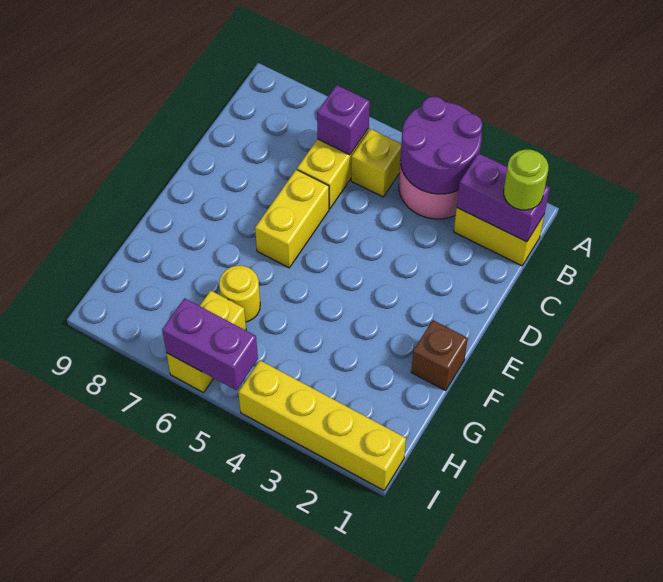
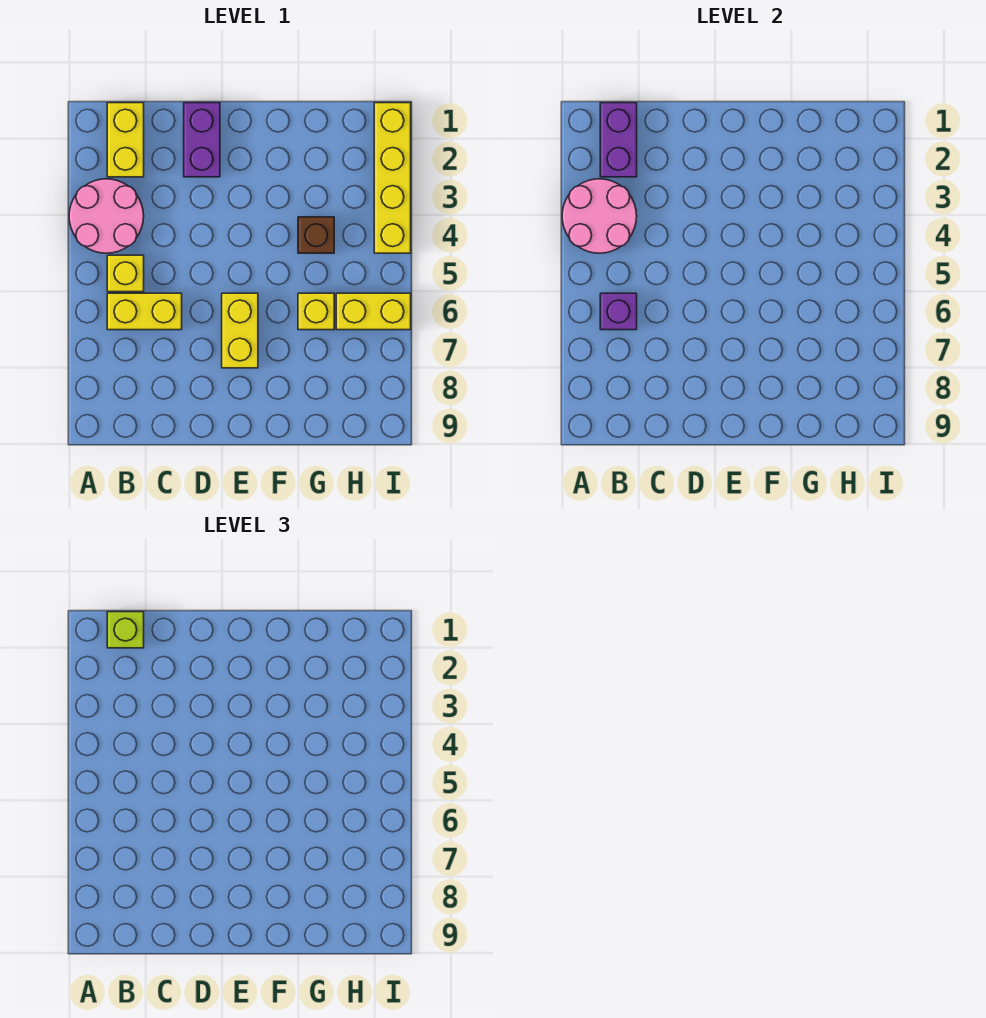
purple round brick A3:B4 level 2 -> pink round brick A3:B4 level 2
lime round brick B1 level 3 -> lime brick B1 level 3
yellow brick D6:E6 level 1 -> yellow brick E6:E7 level 1
brown brick F1 level 1 -> brown brick G4 level 1
yellow round brick G6 level 1 -> yellow brick G6 level 1
purple brick I5:I6 level 2 -> purple brick D1:D2 level 1

